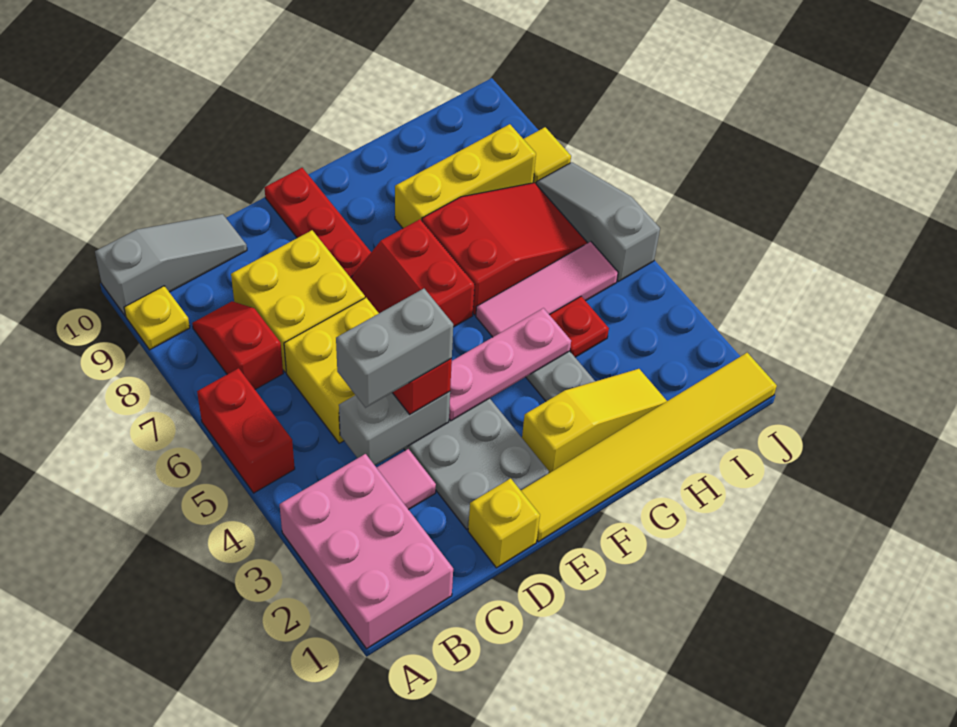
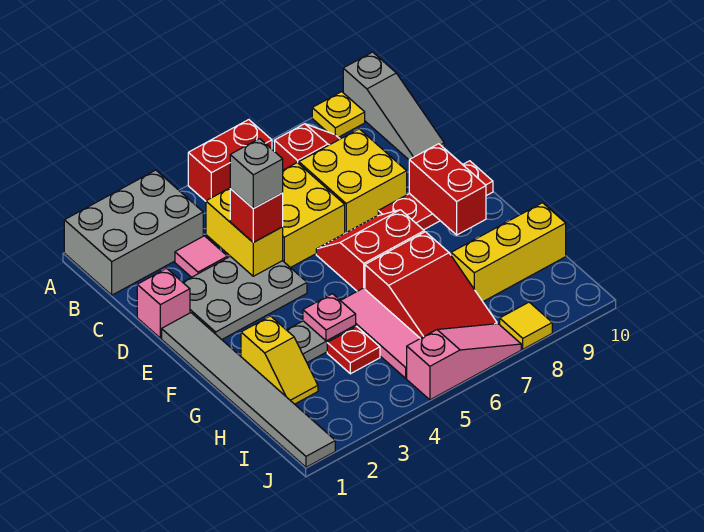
pink brick A1:B3 level 1 -> grey brick A1:B3 level 1
grey brick C4:D4 level 2 -> yellow brick C4:D4 level 2
grey brick C4:D4 level 4 -> grey brick D4 level 4
yellow brick D1 level 1 -> pink brick D1 level 1
yellow tile E1:J1 level 1 -> grey tile E1:J1 level 1
pink plate E4:G4 level 2 -> pink plate G4 level 2
none -> red brick E9:F9 level 2
yellow slope F2:H2 level 1 top F -> yellow slope G2:H2 level 1 top G
yellow brick G8:I8 level 1 -> yellow brick H8:H10 level 1
grey slope J5:J7 level 1 top 5 -> pink slope J5:J7 level 1 top 5

